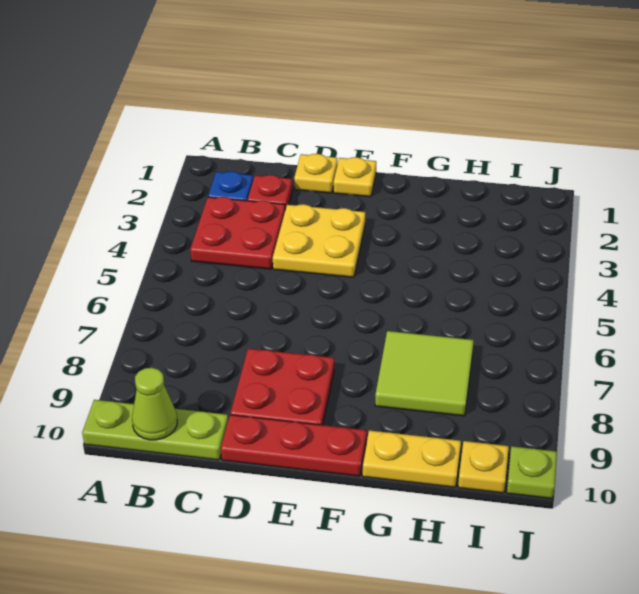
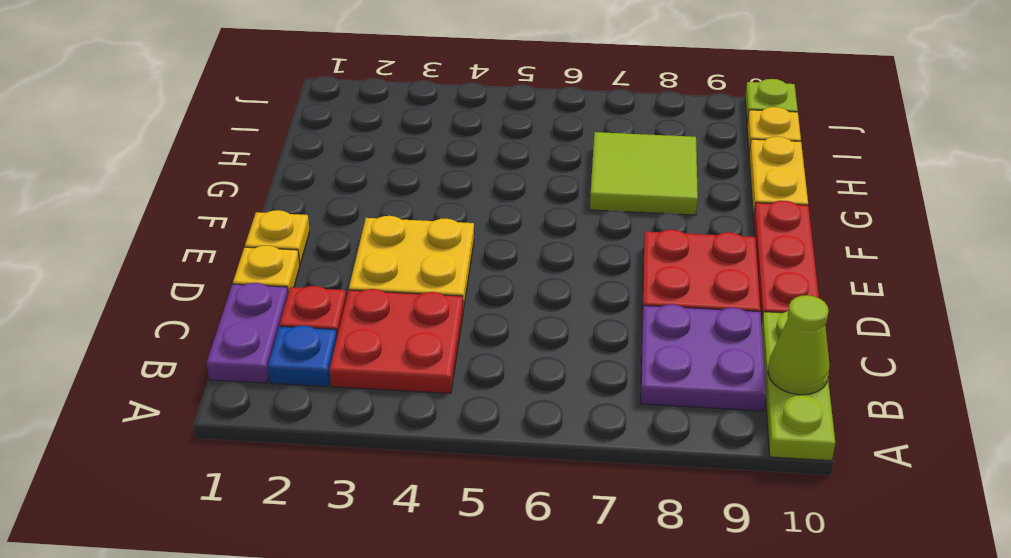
none -> purple plate B1:C1 level 1
none -> purple plate B8:C9 level 1

